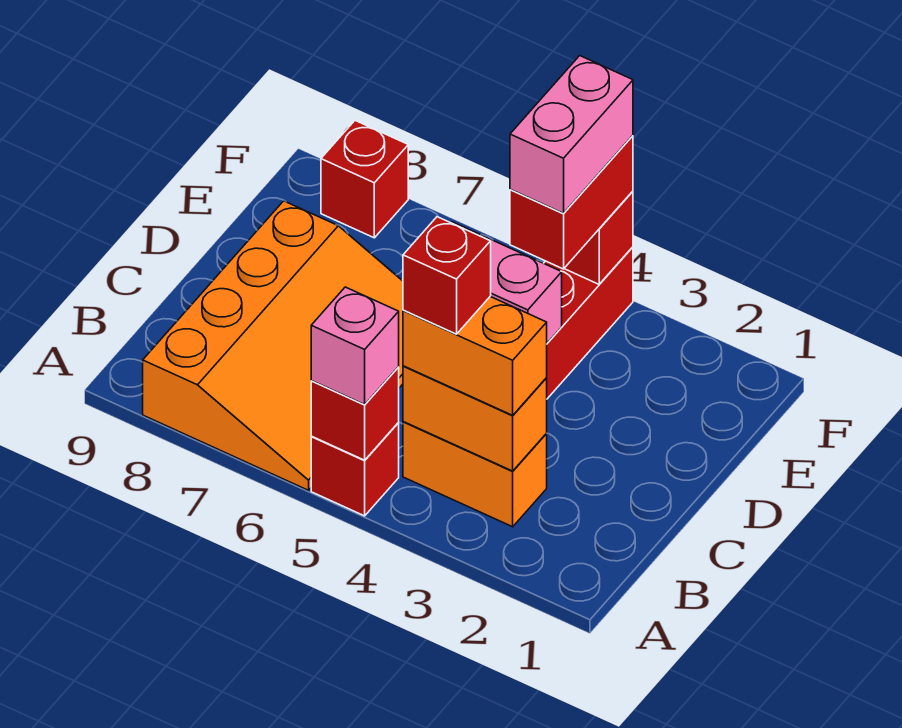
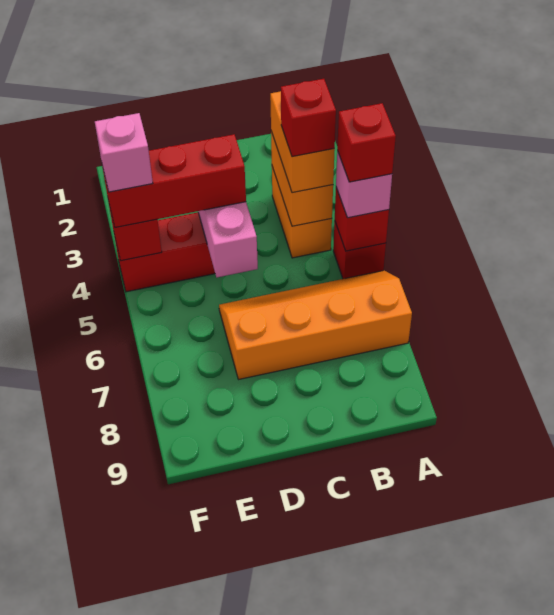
orange slope A6:D8 level 1 top 8 -> orange slope A6:D7 level 1 top 7
red brick E4:F4 level 3 -> red brick D4:F4 level 3
pink brick E4:F4 level 4 -> pink brick F4 level 4
red brick F8 level 1 -> red brick A5 level 4

